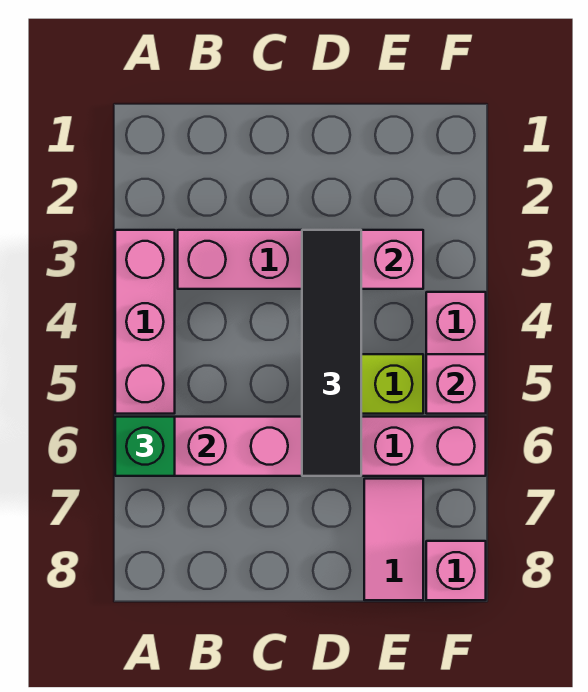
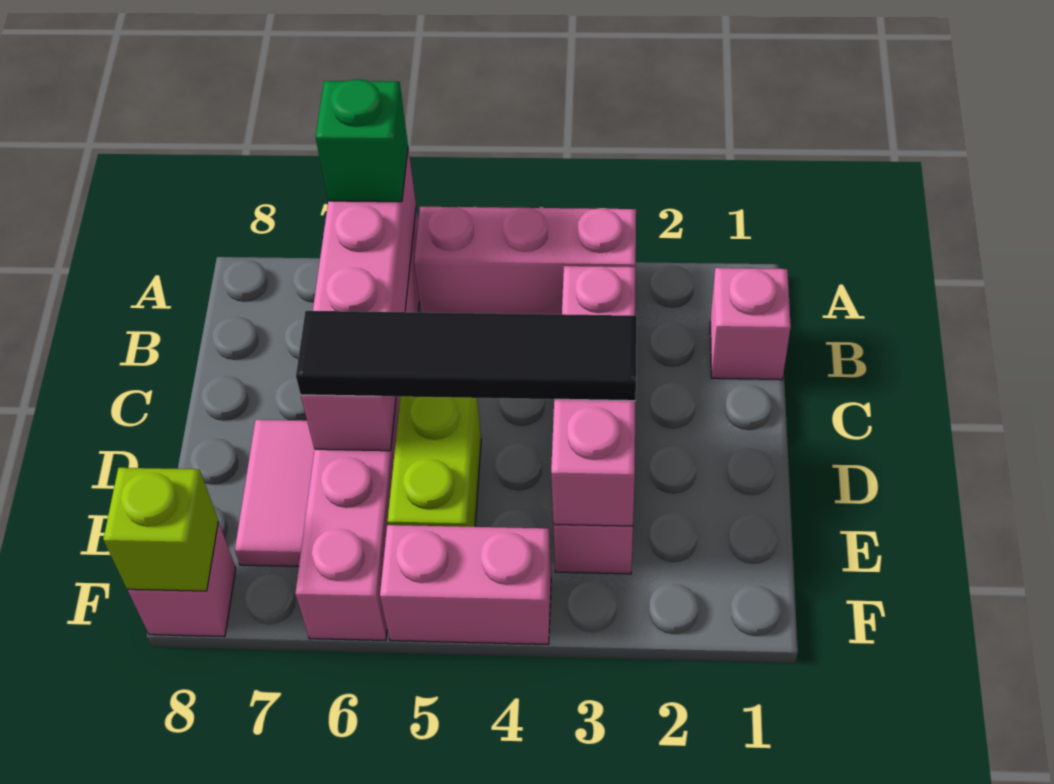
pink tile E7:E8 level 1 -> pink tile D7:E7 level 1
pink brick F5 level 2 -> pink brick B1 level 1
none -> lime brick F8 level 2

